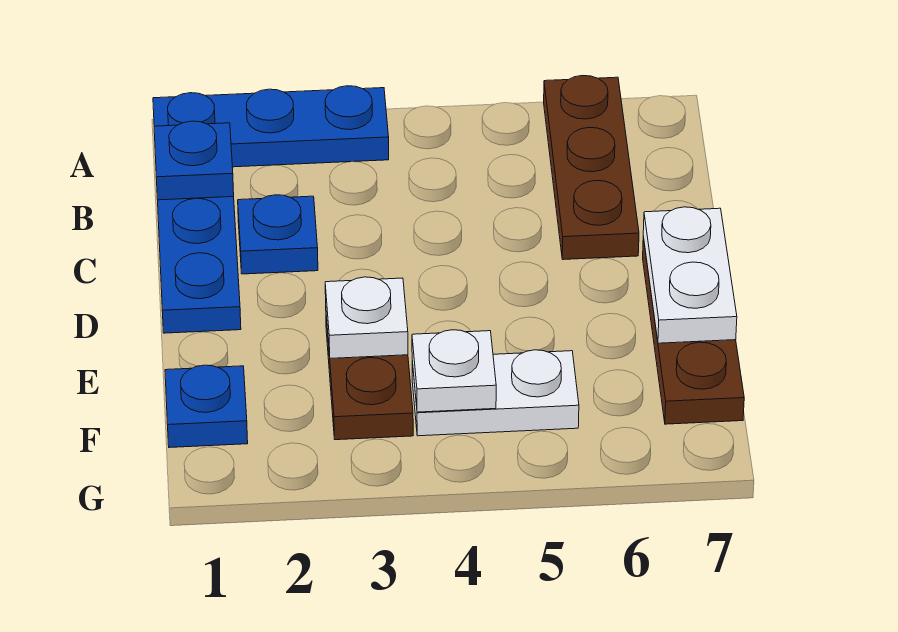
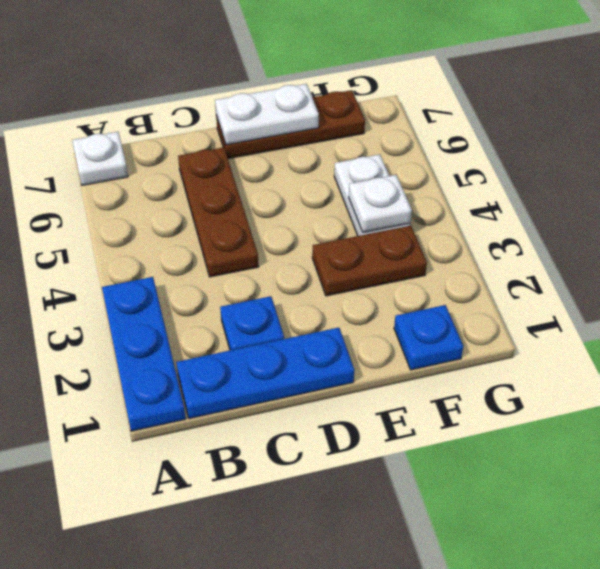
brown plate A6:C6 level 1 -> brown plate C4:C6 level 1
blue plate B1 level 2 -> none
white plate E3 level 2 -> white plate A7 level 1

